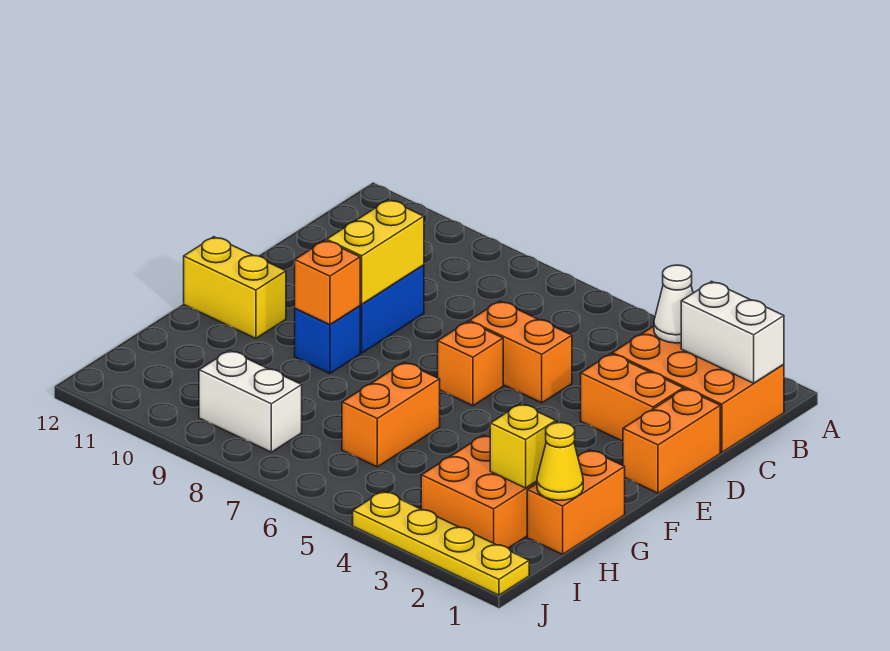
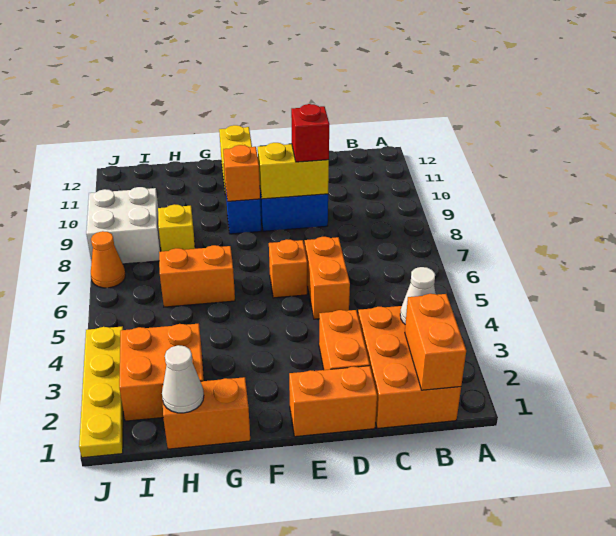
white brick B1:B2 level 2 -> orange brick B1:B2 level 2
none -> red brick D9 level 3
yellow cone H1 level 2 -> white cone H1 level 2
yellow brick H2 level 2 -> yellow brick H8 level 1
white brick I8:I9 level 1 -> white brick I8:J9 level 1
none -> orange cone J7 level 1

